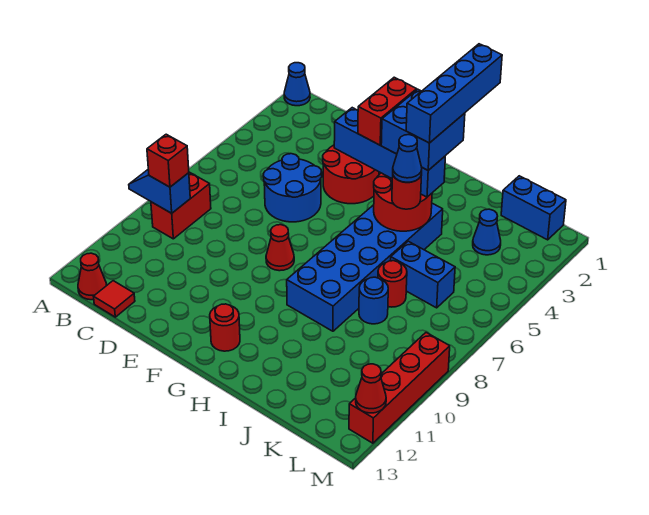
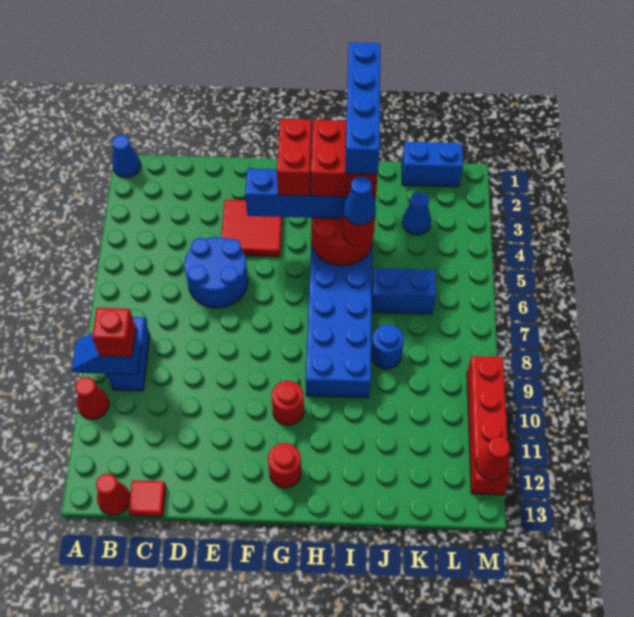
red brick B8:B9 level 1 -> blue brick B8:B9 level 1
red round brick E3:F4 level 1 -> red tile E3:F4 level 1
red cone F8 level 1 -> red cone A10 level 1
blue brick H3:I4 level 4 -> red brick H3:I4 level 4
red round brick J7 level 1 -> red round brick G10 level 1

